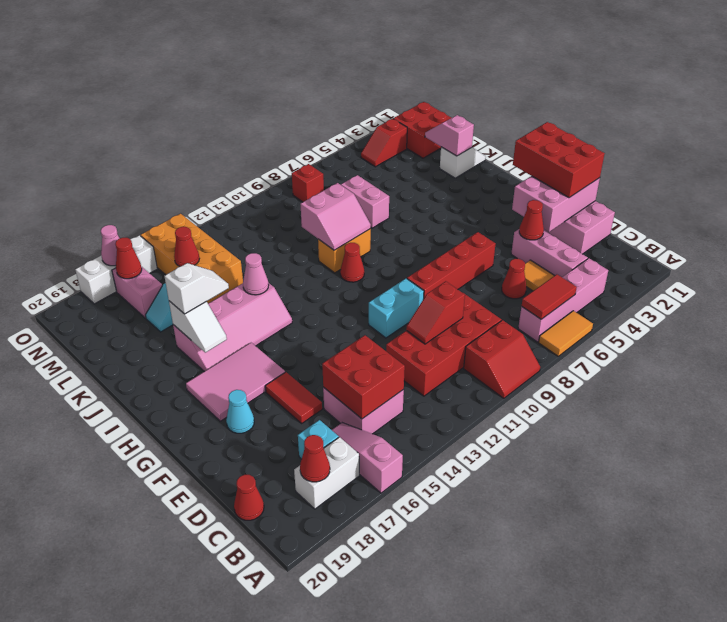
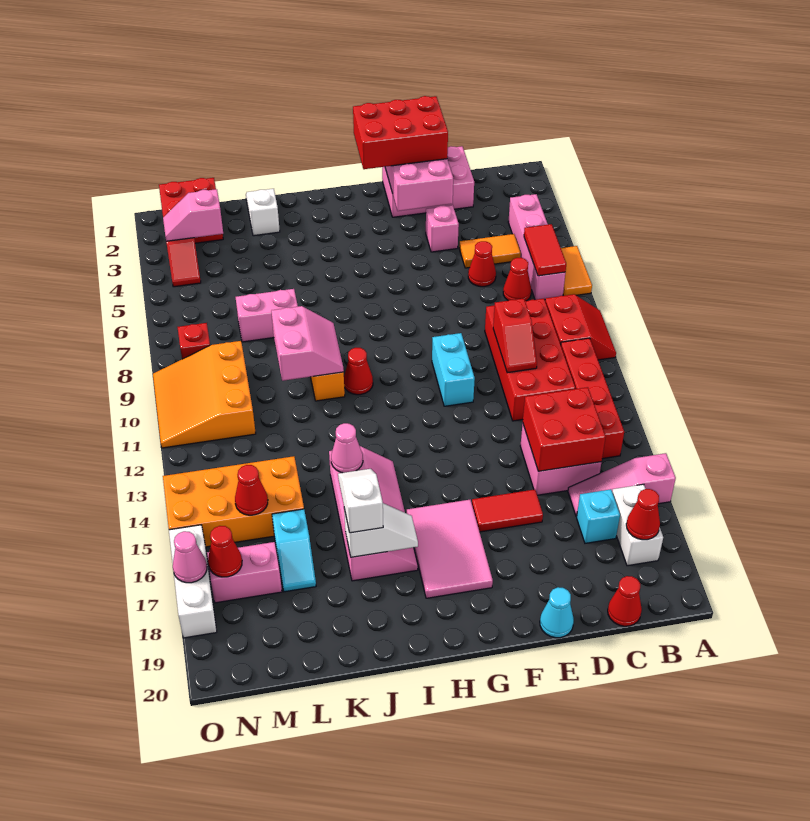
pink brick C4:E4 level 1 -> pink brick E4 level 1
red cone E4 level 2 -> red cone C7 level 1
red brick F6:F9 level 1 -> red brick B11:B14 level 1
cyan cone F18 level 1 -> cyan cone E20 level 1
pink slope K2:L2 level 2 top K -> pink slope M3:N3 level 2 top M
none -> orange slope M9:O11 level 1 top M

